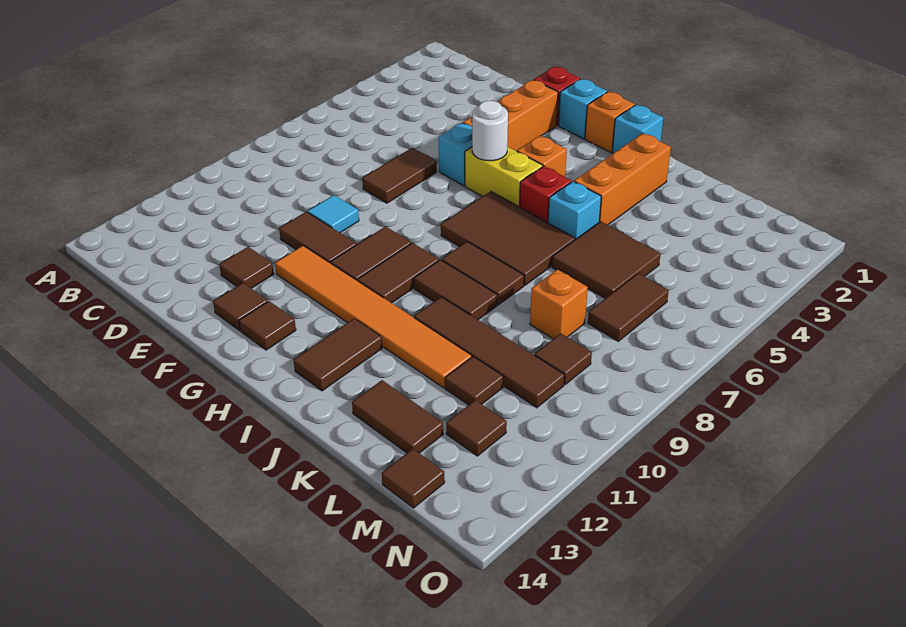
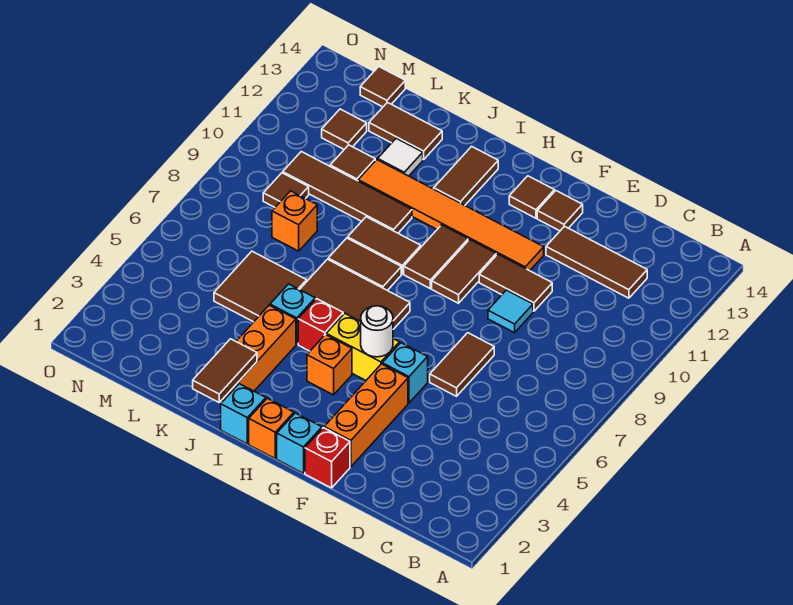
brown tile E12 level 1 -> brown tile C12:E12 level 1
none -> white tile K12 level 1
brown tile M6:M7 level 1 -> brown tile J1:J2 level 2

